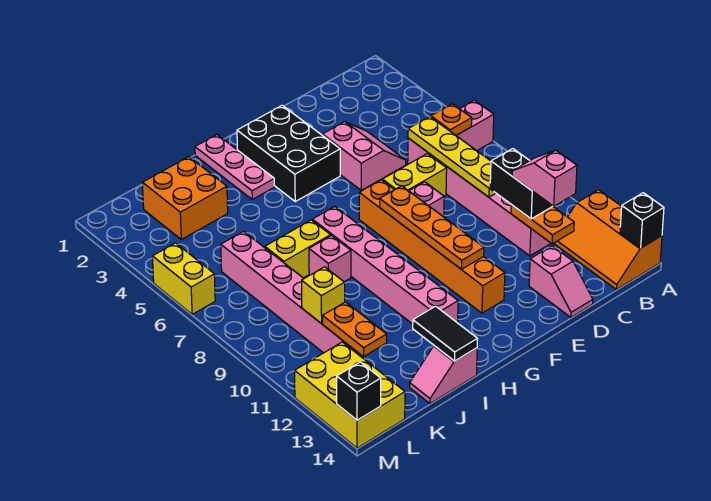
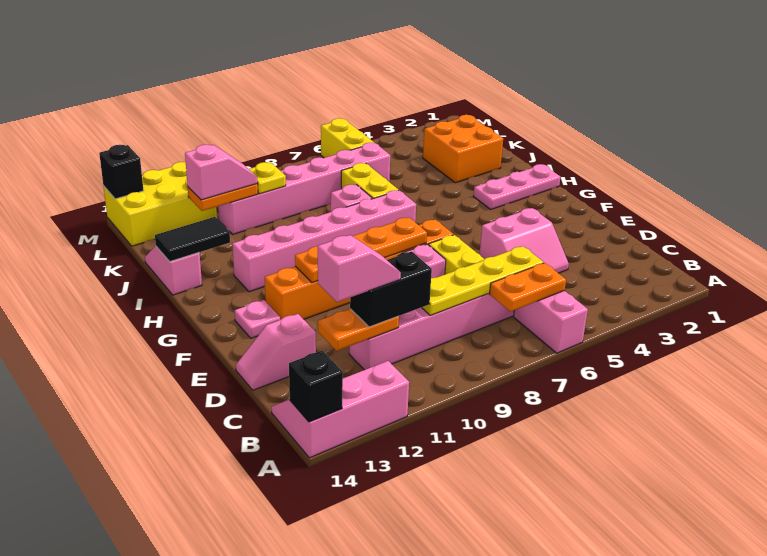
orange slope A12:B14 level 1 top A -> pink slope A12:B14 level 1 top A
orange plate B6 level 2 -> orange plate B6:B7 level 2
black brick F2:G4 level 1 -> none
none -> pink plate F13 level 1
yellow brick K10 level 2 -> yellow plate K10 level 2
none -> pink slope K11:K12 level 3 top 12
yellow brick M5:M6 level 1 -> yellow brick L6:M6 level 1

